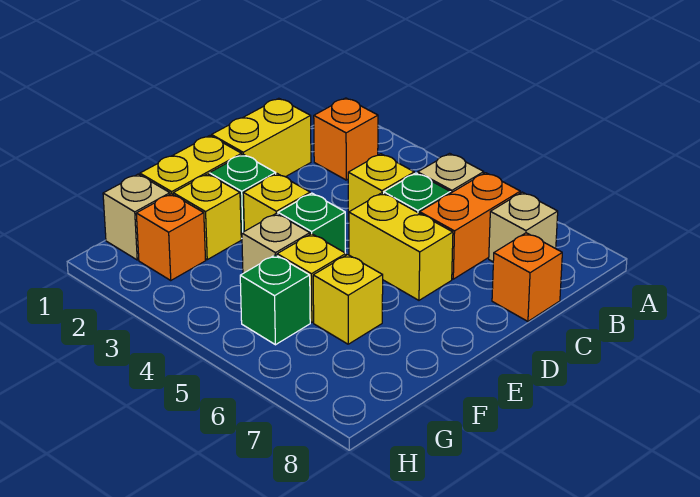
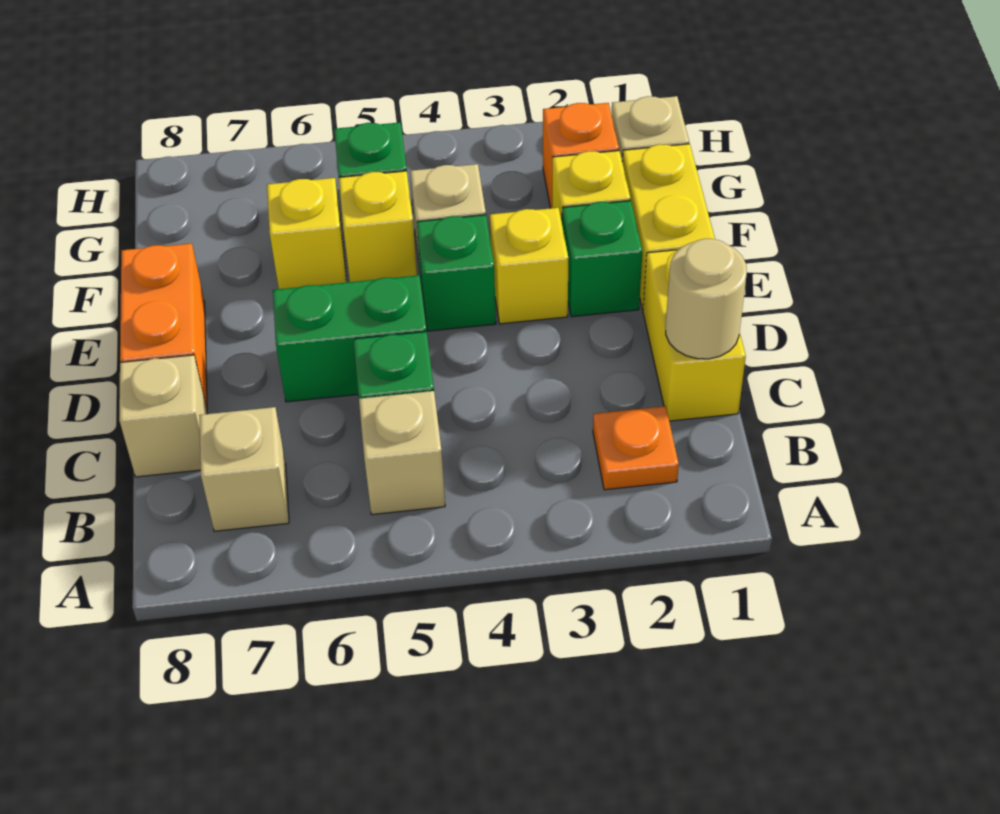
orange brick B2 level 1 -> orange plate B2 level 1
orange brick B6:C6 level 1 -> orange brick D8:E8 level 1
none -> tan round brick C1 level 2
yellow brick C4 level 1 -> none
orange brick C8 level 1 -> tan brick C8 level 1
yellow brick D5:D6 level 1 -> green brick D5:D6 level 1

